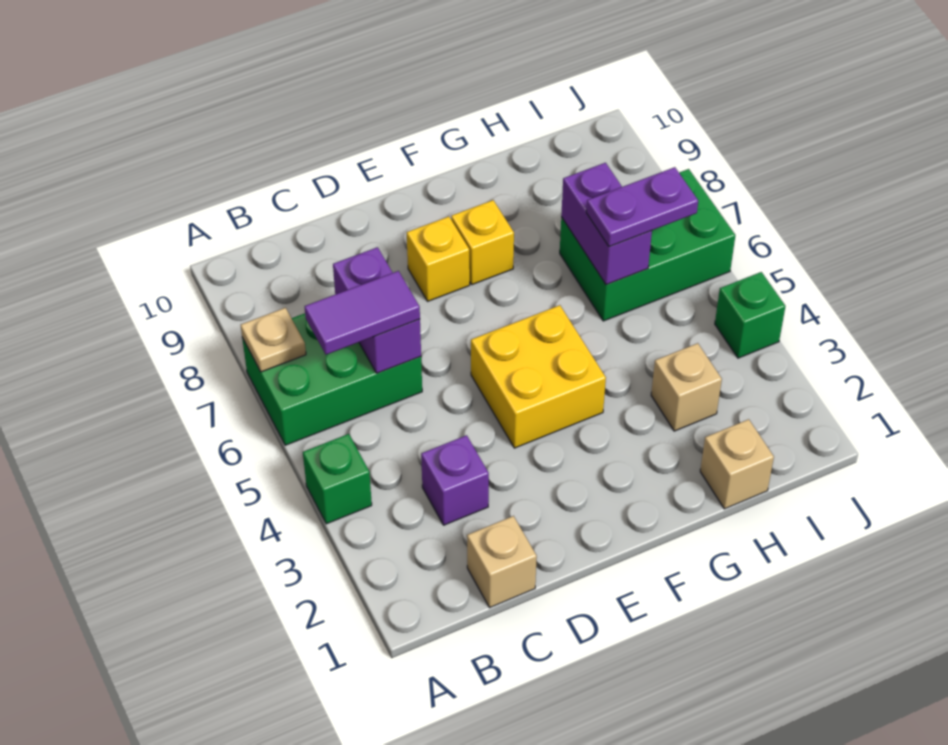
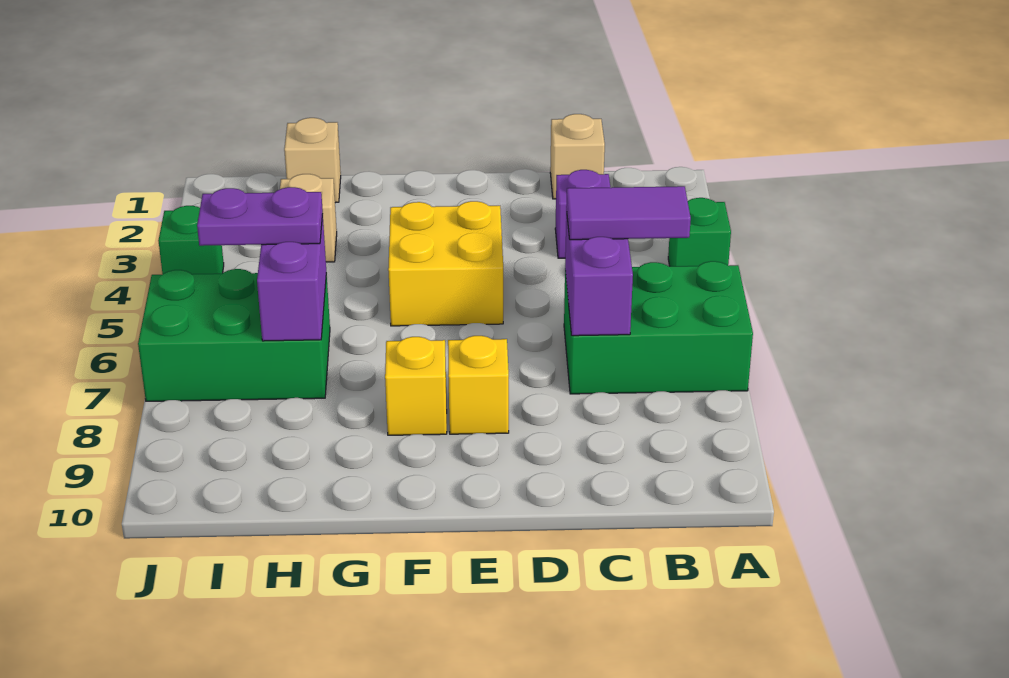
tan plate A7 level 2 -> none

